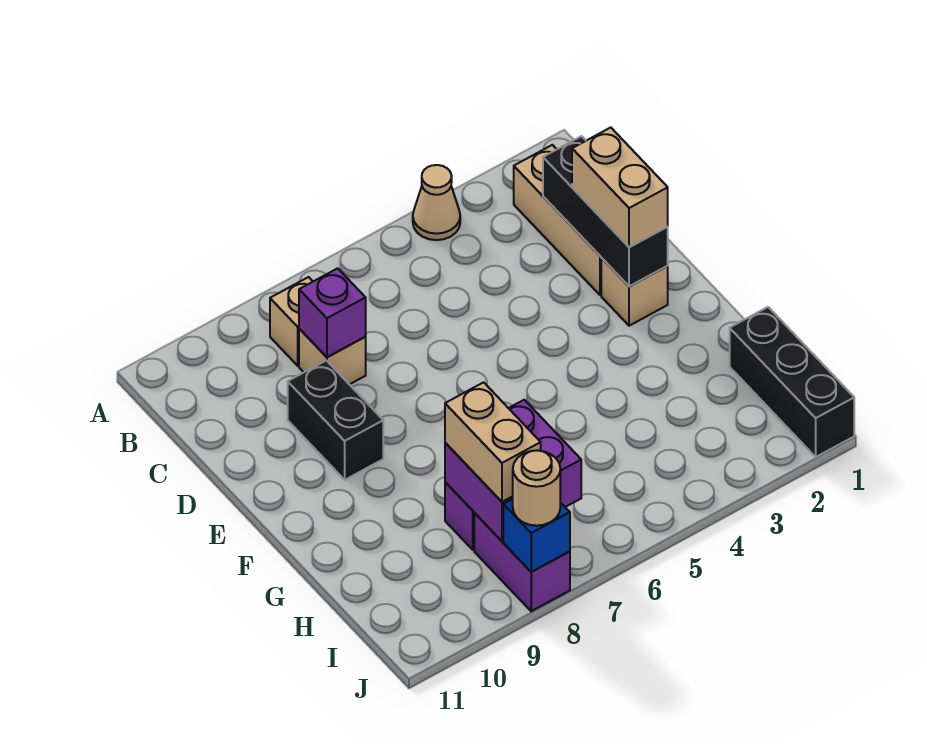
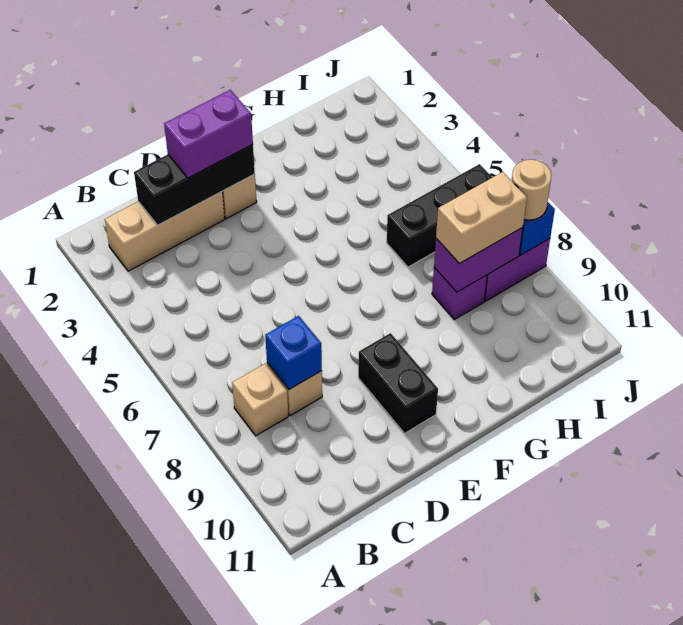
tan cone A4 level 1 -> none
purple brick C8 level 2 -> blue brick C8 level 2
tan brick D2:E2 level 3 -> purple brick D2:E2 level 3
black brick D9:E9 level 1 -> black brick E9:E10 level 1
black brick H1:J1 level 1 -> black brick H6:J6 level 1
purple brick H7:I8 level 2 -> purple brick H8:I8 level 2

